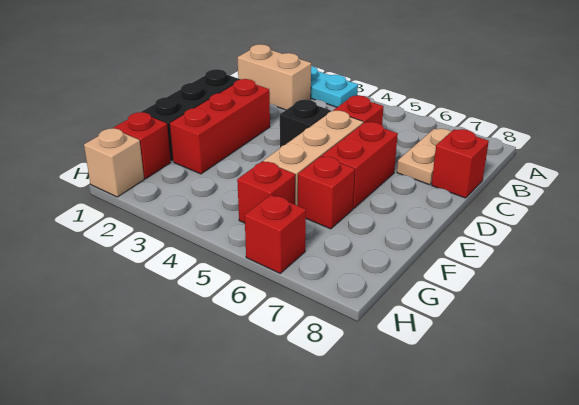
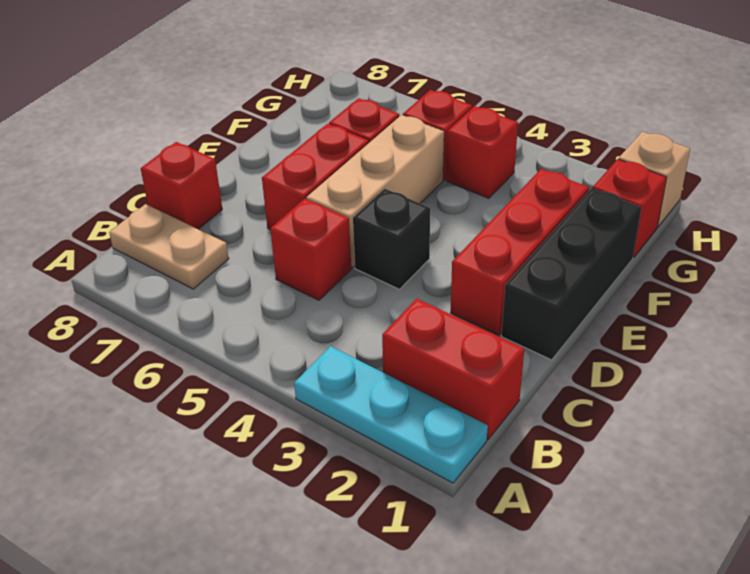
tan brick B1:B2 level 1 -> red brick B1:B2 level 1
tan plate B7:C7 level 1 -> tan plate B7:B8 level 1
red brick H6 level 1 -> red brick G4 level 1

